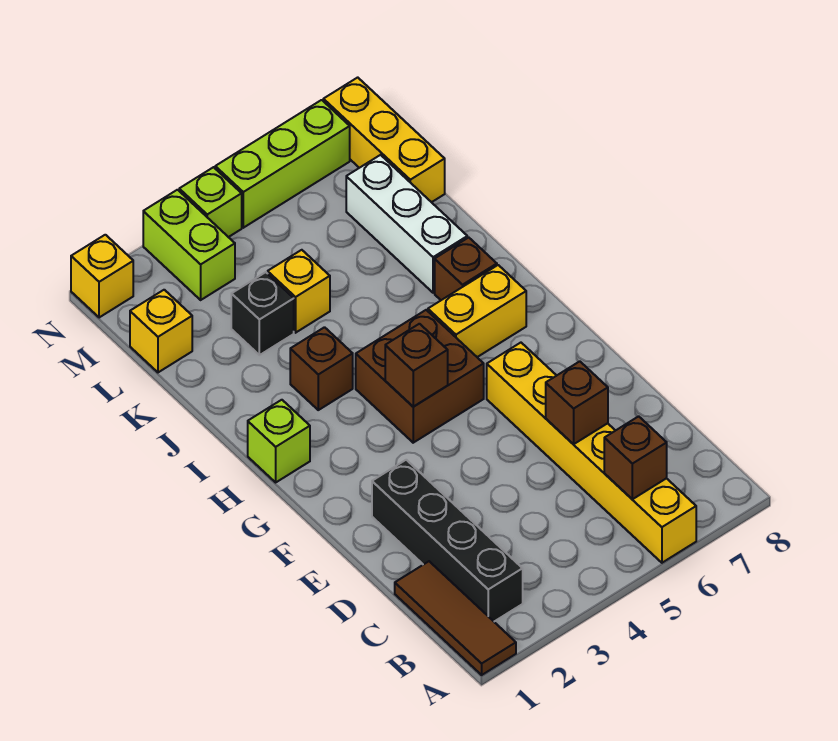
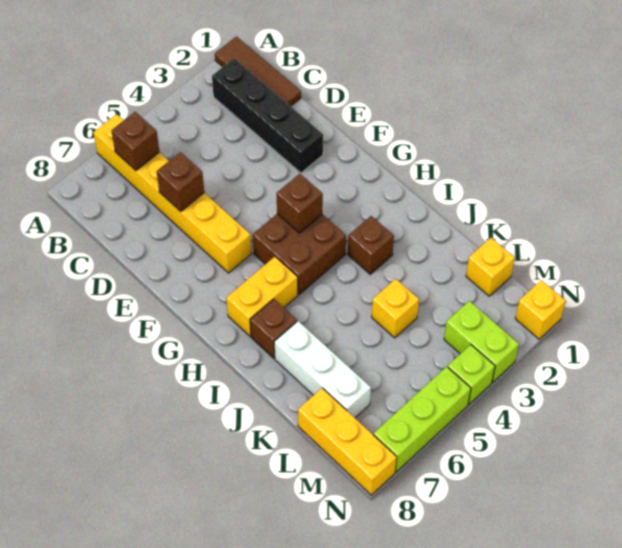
lime brick H1 level 1 -> none
black brick K3 level 1 -> none

